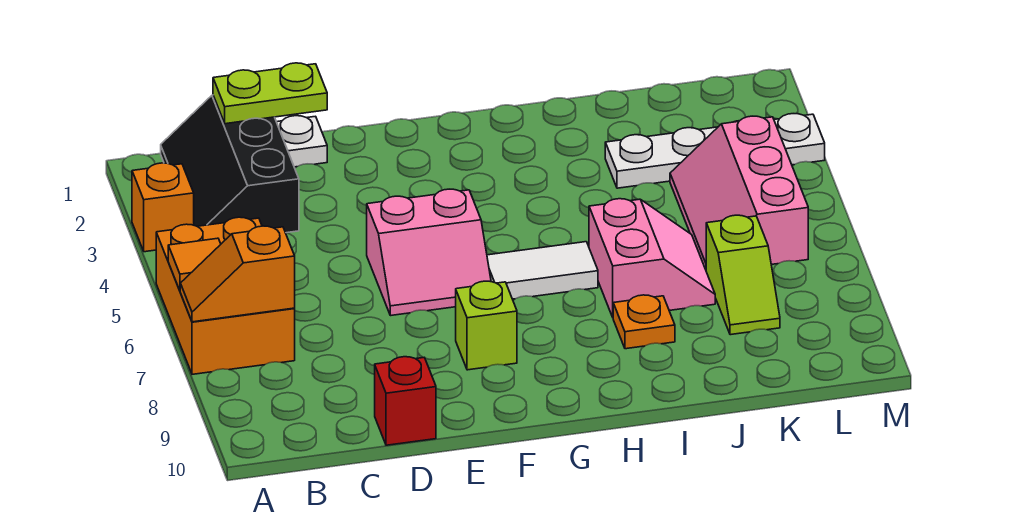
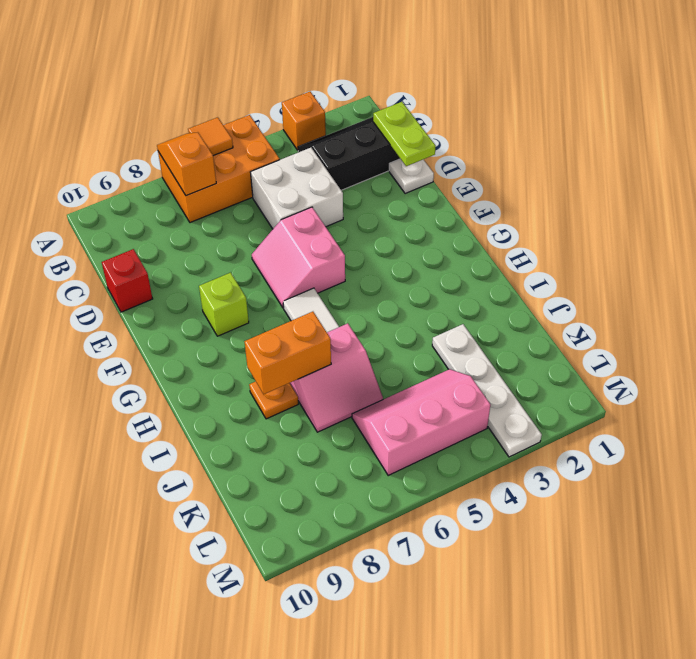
none -> white brick C4:D5 level 1
none -> orange brick I7:I8 level 2
lime slope K7:K8 level 1 top 7 -> none

